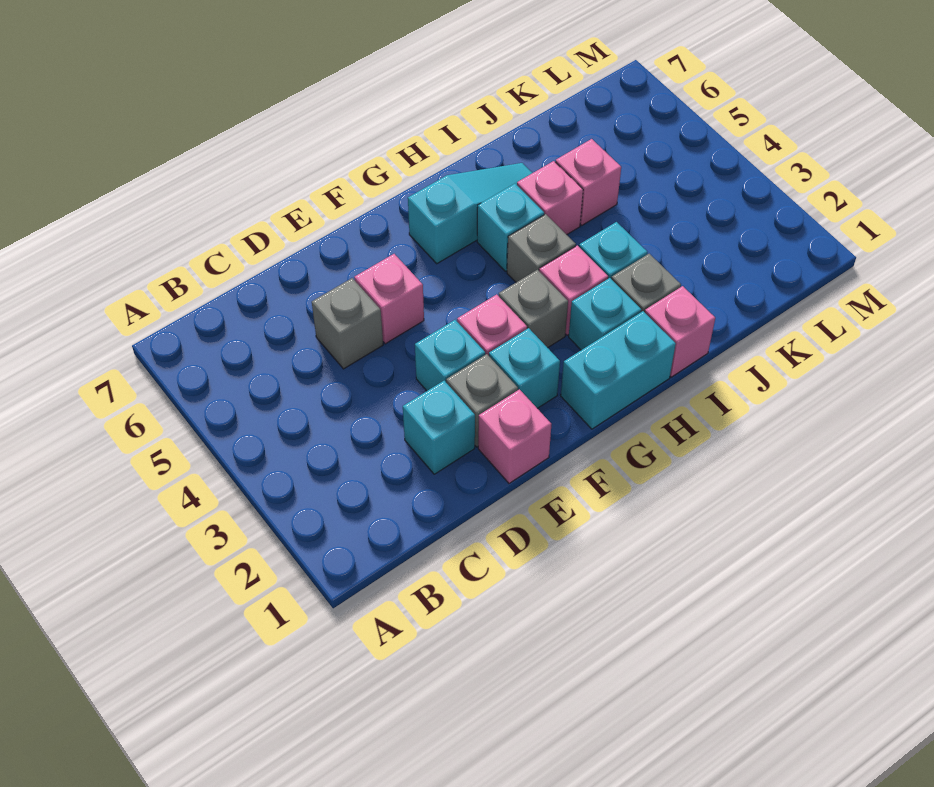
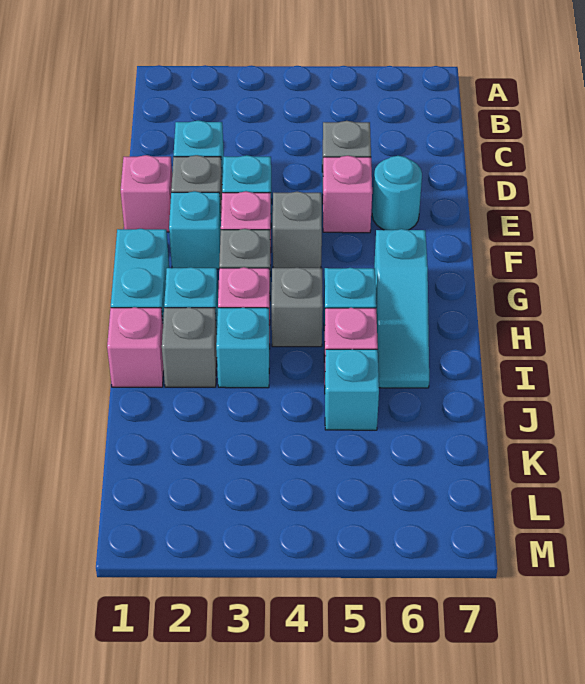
none -> cyan round brick E6 level 1
none -> grey brick F4 level 1
pink brick J5 level 1 -> cyan brick J5 level 1

